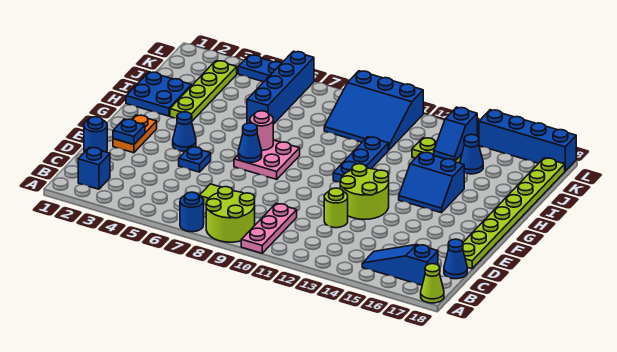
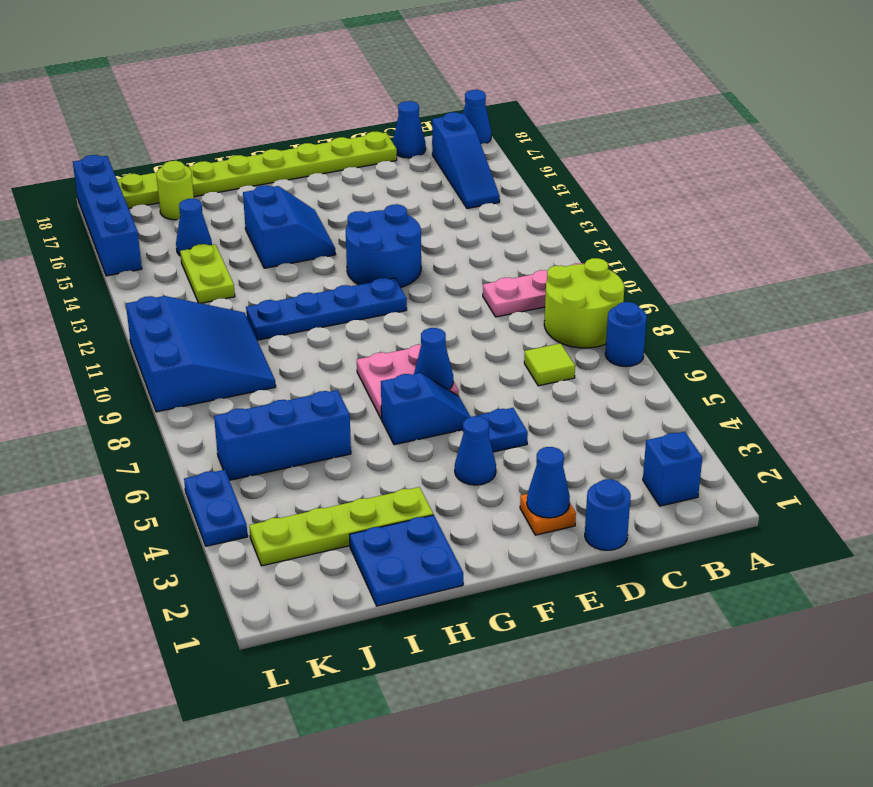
lime cone A18 level 1 -> blue cone A18 level 1
lime round brick D12 level 1 -> lime round brick J17 level 1
orange plate E2:F2 level 1 -> orange plate E2 level 1
blue plate E2 level 2 -> blue cone E2 level 2
lime round brick E12:F13 level 1 -> blue round brick E12:F13 level 1
pink round brick G7 level 2 -> none
blue plate G11:I11 level 1 -> blue plate F11:I11 level 1
blue brick I6:L6 level 1 -> blue brick I6:K6 level 1
blue slope J14:K14 level 2 top K -> blue slope F6:G6 level 1 top G

